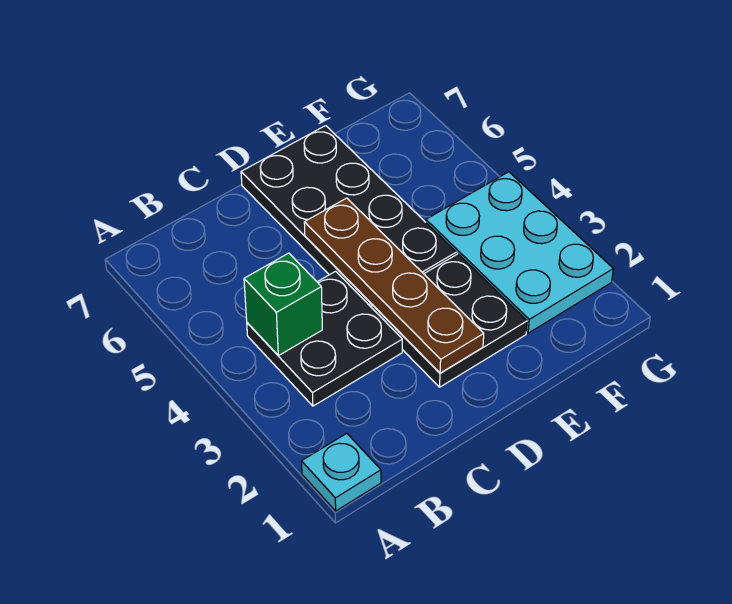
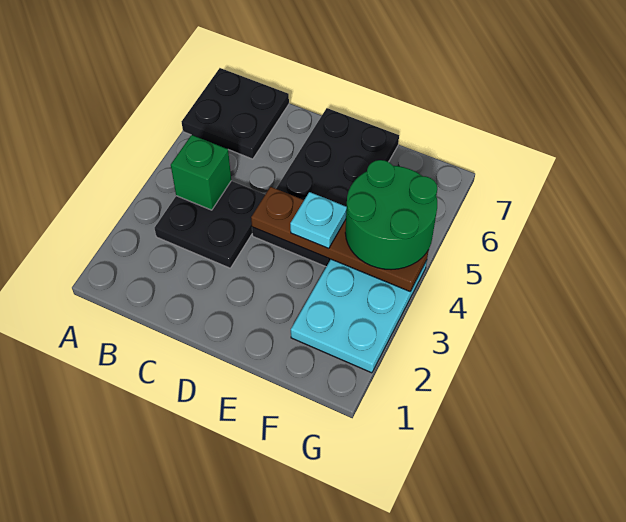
cyan plate A1 level 1 -> cyan plate E4 level 3
black plate D2:E3 level 1 -> black plate A6:B7 level 1
brown plate D2:D5 level 2 -> brown plate D4:G4 level 2
none -> green round brick F4:G5 level 3

